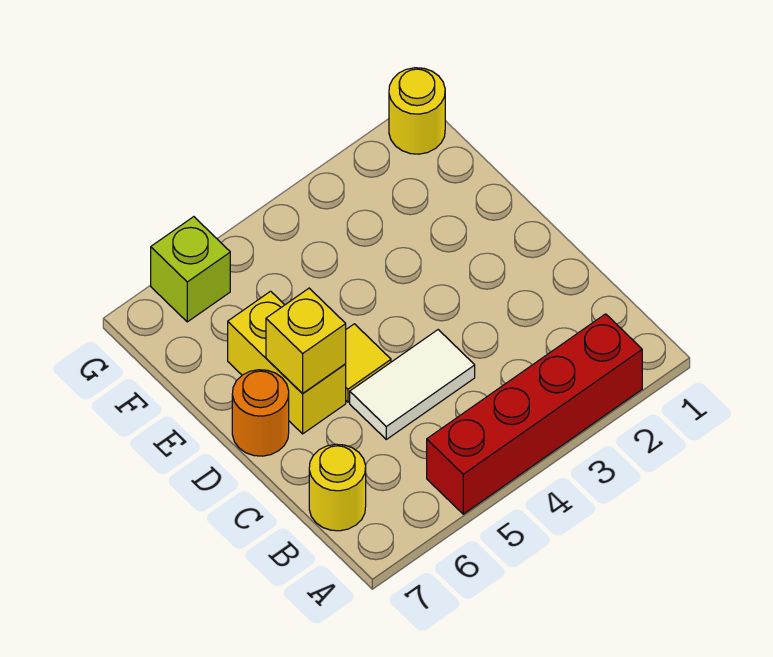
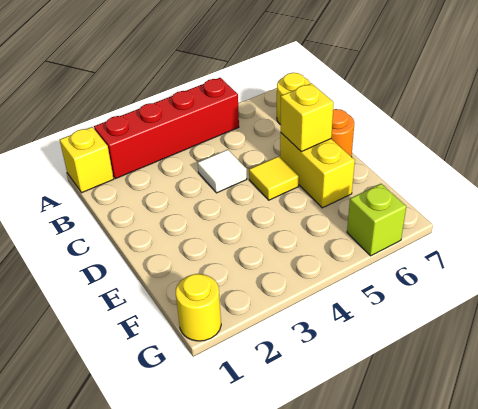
none -> yellow brick A1 level 1
white tile C4:C5 level 1 -> white tile C4 level 1

